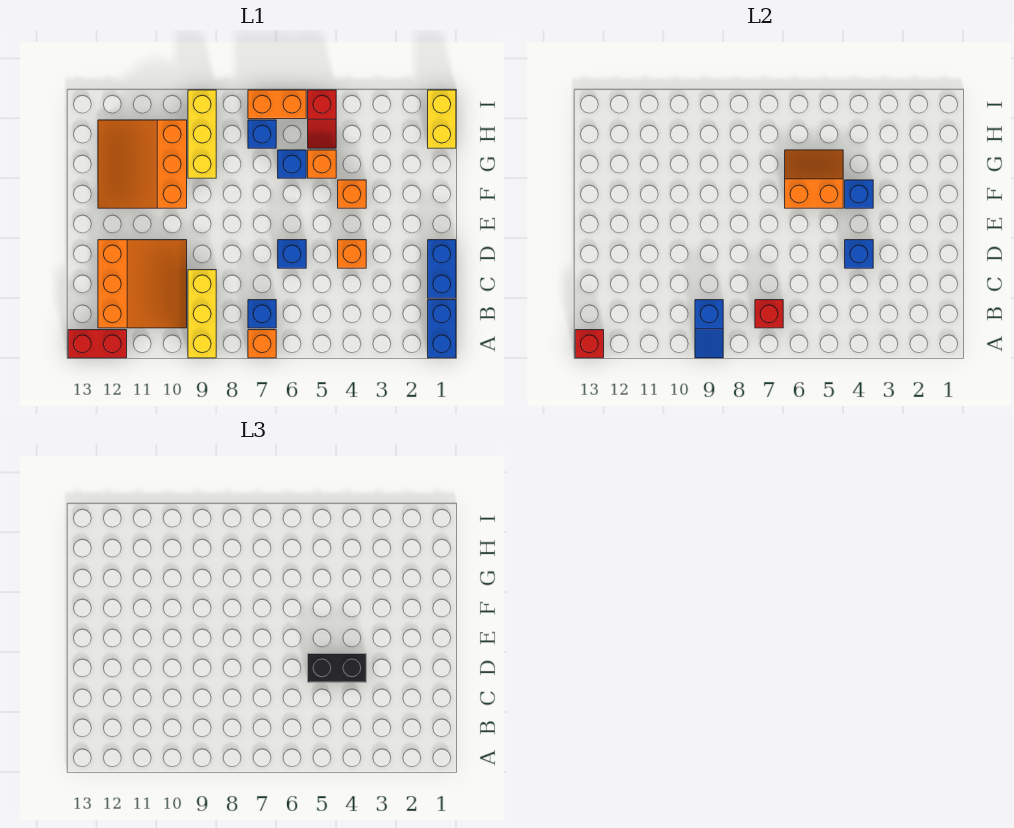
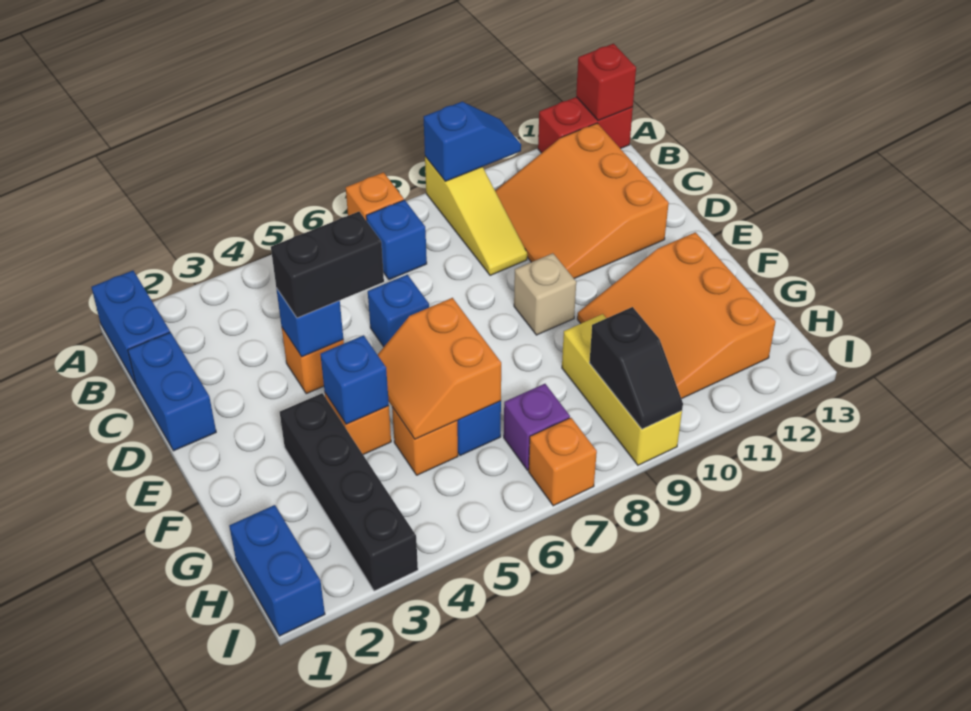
yellow brick A9:C9 level 1 -> yellow slope A9:C9 level 1 top A
blue slope A9:B9 level 2 top B -> blue slope A9:A10 level 2 top 9
red brick B7 level 2 -> none
none -> tan brick E9 level 1
none -> black brick F3:I3 level 1
orange slope F5:G6 level 2 top F -> orange slope F5:G6 level 2 top 6
orange slope F10:H12 level 1 top 10 -> orange slope F10:H12 level 1 top 12
yellow brick H1:I1 level 1 -> blue brick H1:I1 level 1
red slope H5:I5 level 1 top I -> none
blue brick H7 level 1 -> purple brick H7 level 1
none -> black slope H9:I9 level 2 top H
orange brick I6:I7 level 1 -> orange brick I7 level 1

